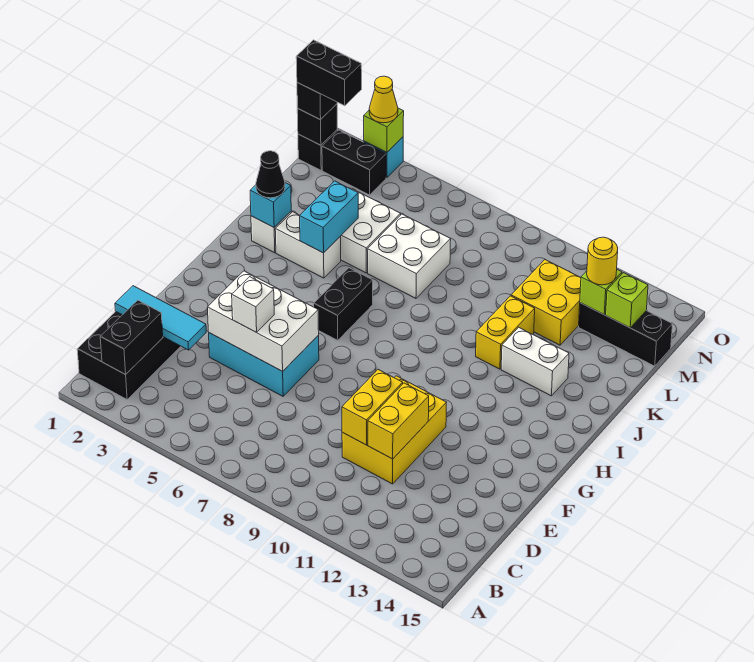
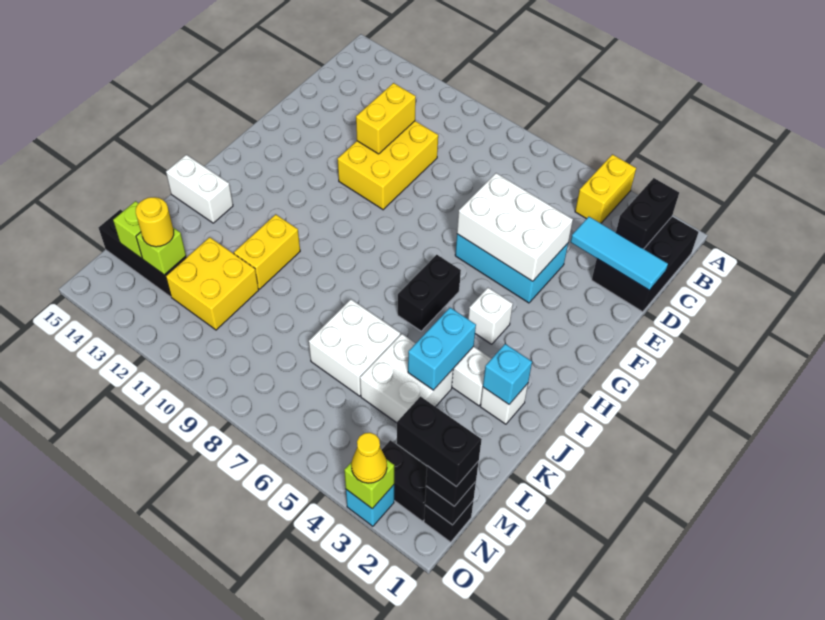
yellow brick D10:E10 level 2 -> yellow brick A4:B4 level 1
white brick E5 level 3 -> white brick H4 level 1
black cone J2 level 3 -> none
white brick J12:J13 level 1 -> white brick J14:J15 level 1

